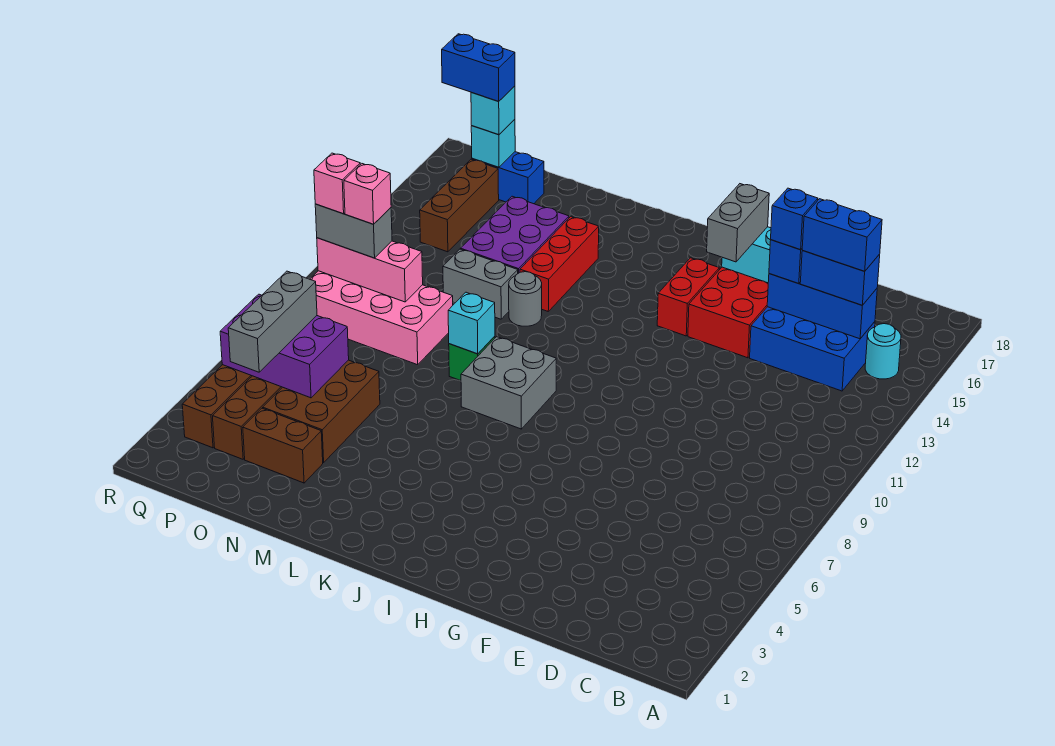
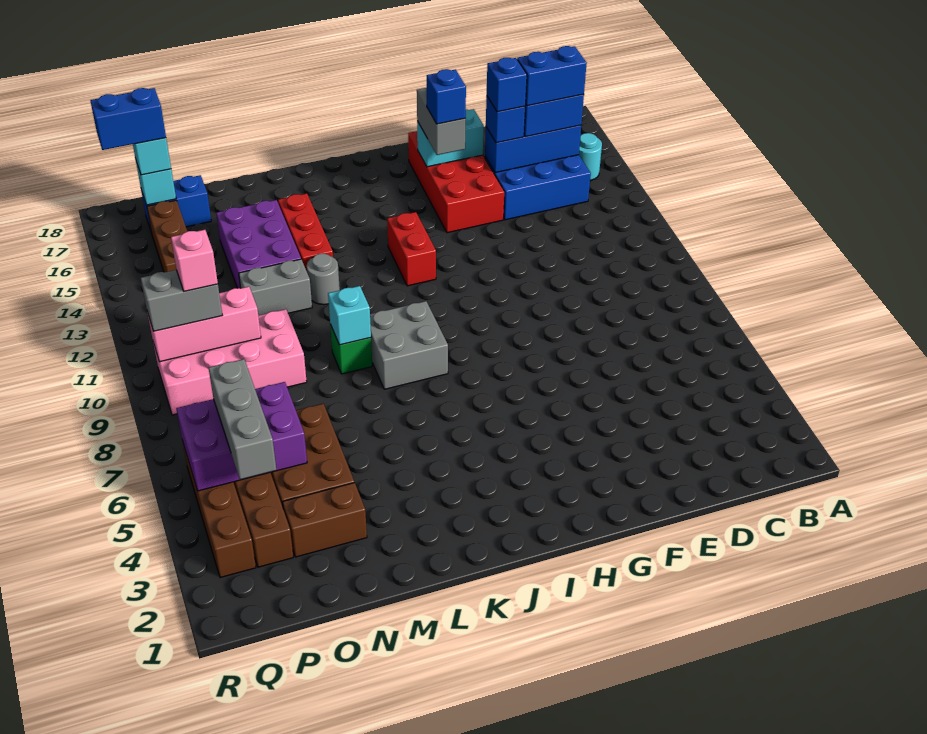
none -> blue brick G15 level 4
red brick H14:H15 level 1 -> red brick I12:I13 level 1
pink brick Q10 level 4 -> none

